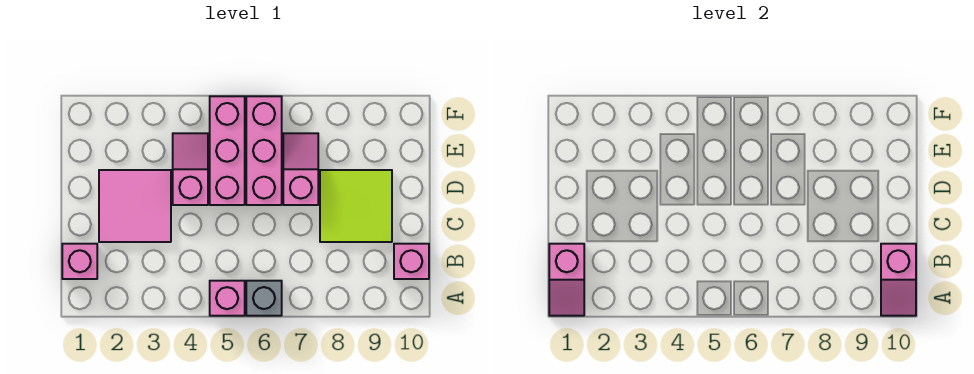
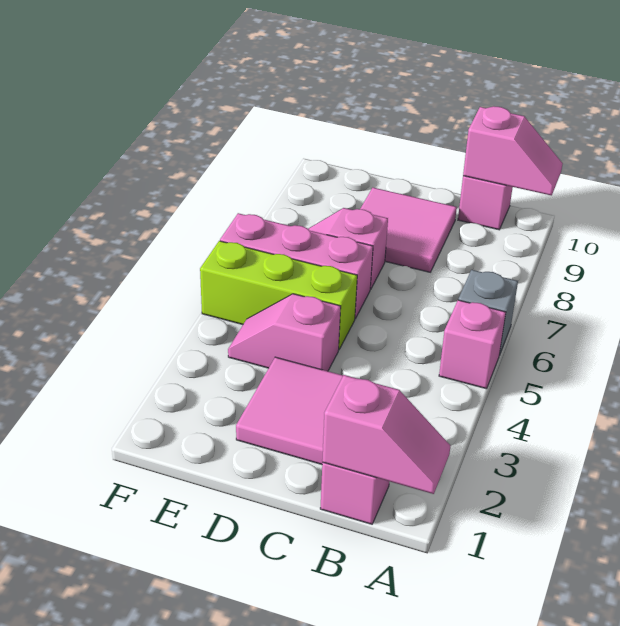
lime tile C8:D9 level 1 -> pink tile C8:D9 level 1
pink brick D5:F5 level 1 -> lime brick D5:F5 level 1

